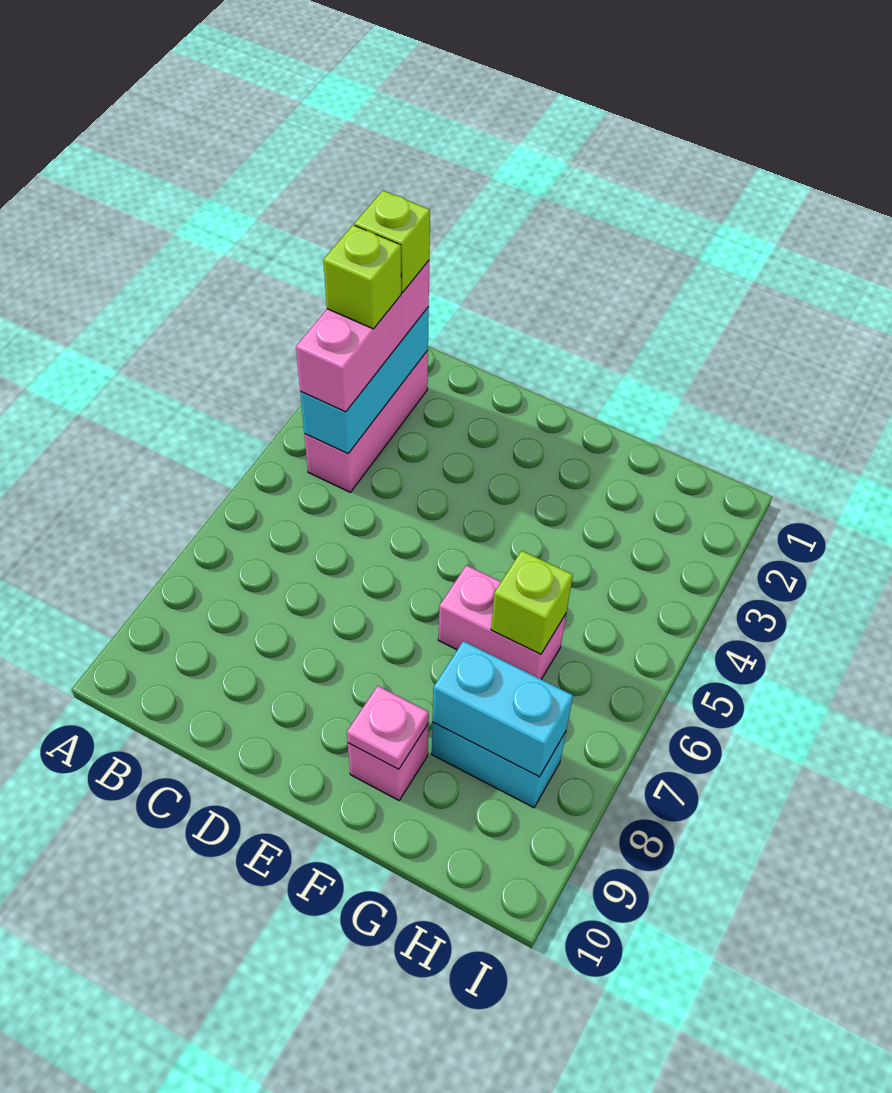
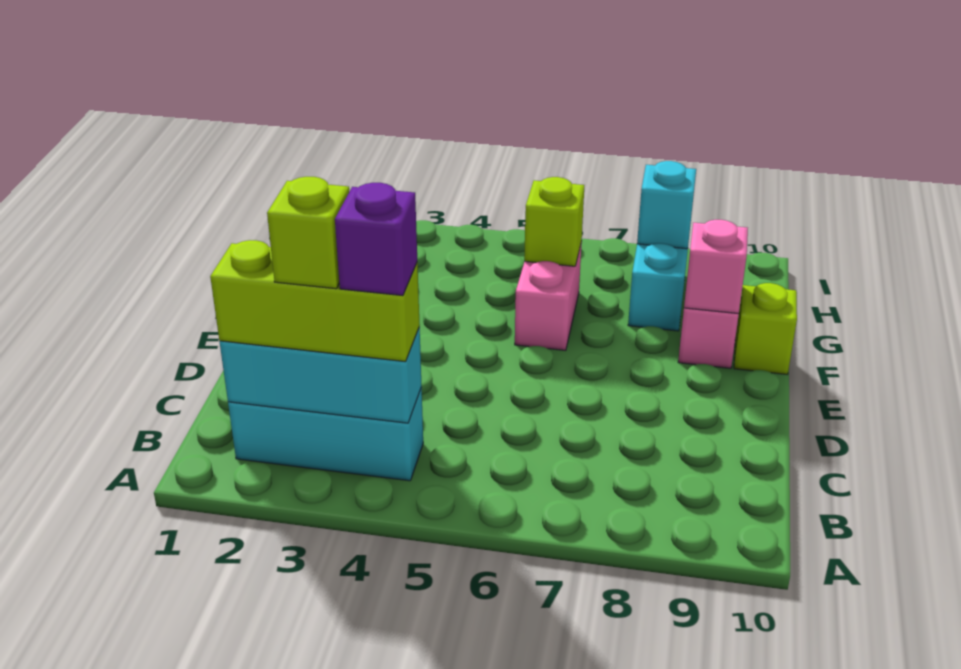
pink brick B2:B4 level 1 -> cyan brick B2:B4 level 1
pink brick B2:B4 level 3 -> lime brick B2:B4 level 3
lime brick B2 level 4 -> lime brick F10 level 1
none -> purple brick B4 level 4
pink plate F9 level 2 -> pink brick F9 level 2
cyan brick G8:H8 level 2 -> cyan brick H8 level 2

